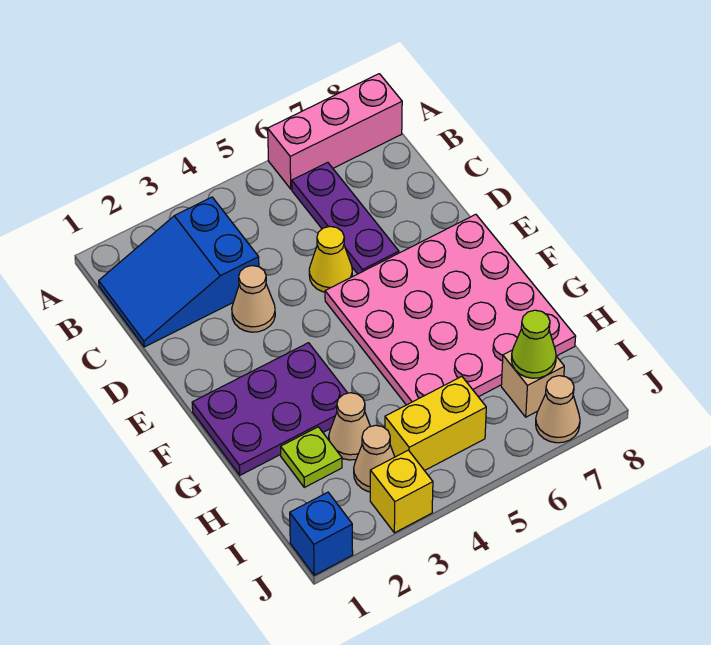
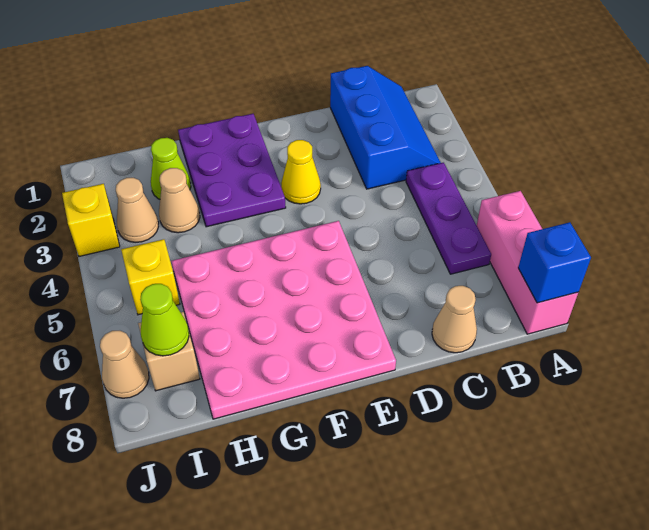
blue slope B1:C3 level 1 top 3 -> blue slope B1:C3 level 1 top C
purple plate B6:D6 level 1 -> purple plate B4:B6 level 1
tan cone D3 level 1 -> tan cone C8 level 1
yellow cone D5 level 1 -> yellow cone E3 level 1
lime plate H2 level 1 -> lime cone H2 level 1
yellow brick I4:I5 level 1 -> yellow brick I5 level 1
blue brick J1 level 1 -> blue brick A8 level 2

